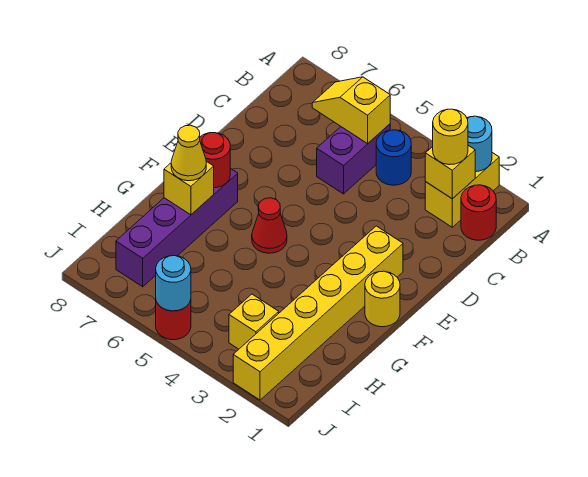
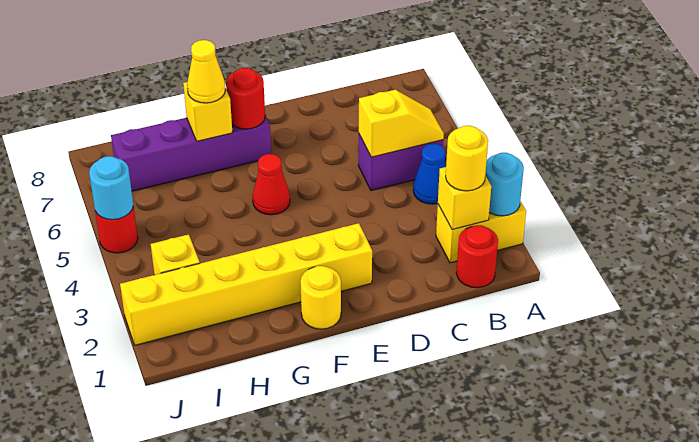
blue round brick B4 level 1 -> blue cone B4 level 1
yellow slope B5:B6 level 2 top 5 -> yellow slope B5:C5 level 2 top C

